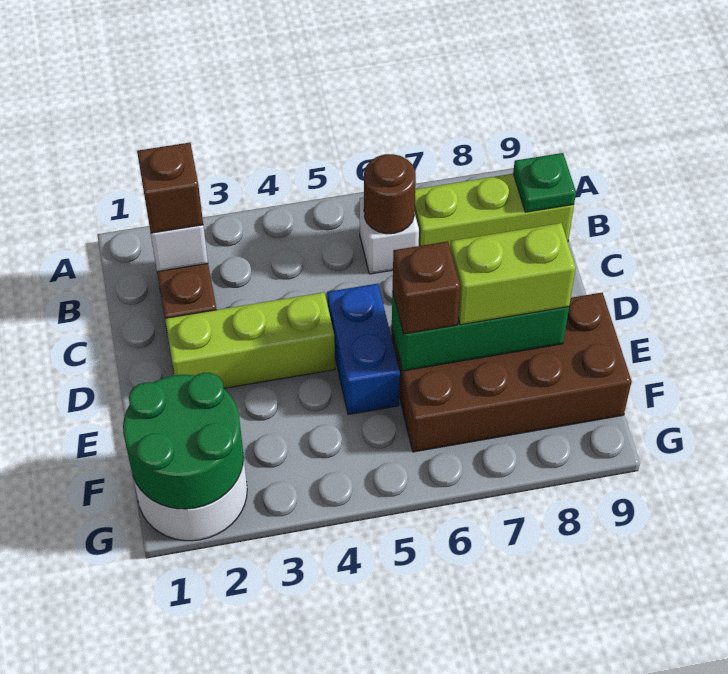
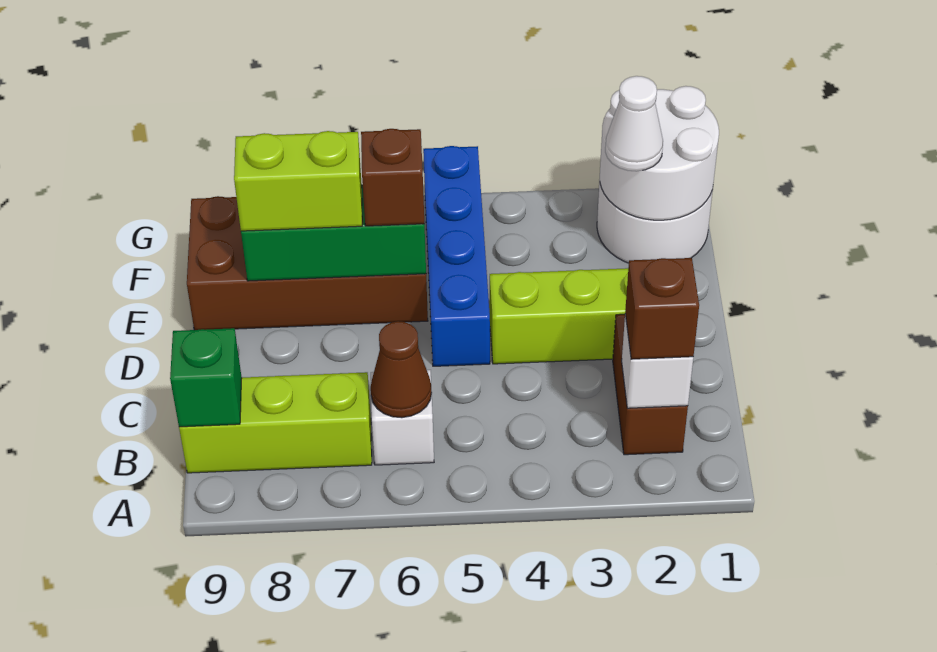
brown round brick B6 level 2 -> brown cone B6 level 2
green plate B9 level 2 -> green brick B9 level 2
blue brick D5:E5 level 1 -> blue brick D5:G5 level 1
green round brick F1:G2 level 2 -> white round brick F1:G2 level 2
none -> white cone F2 level 3

